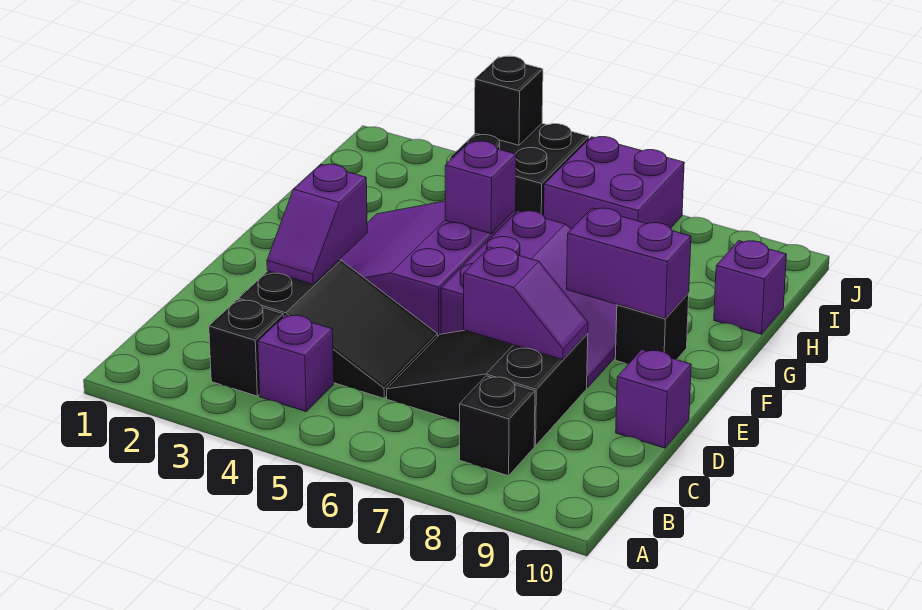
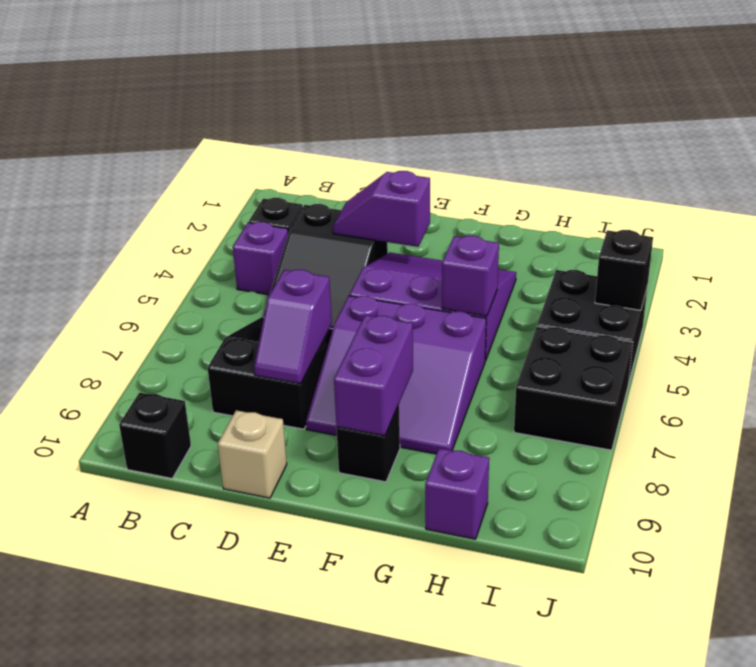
black brick B8 level 1 -> black brick B10 level 1
purple brick D10 level 1 -> tan brick D10 level 1
purple brick I6:J7 level 1 -> black brick I6:J7 level 1

